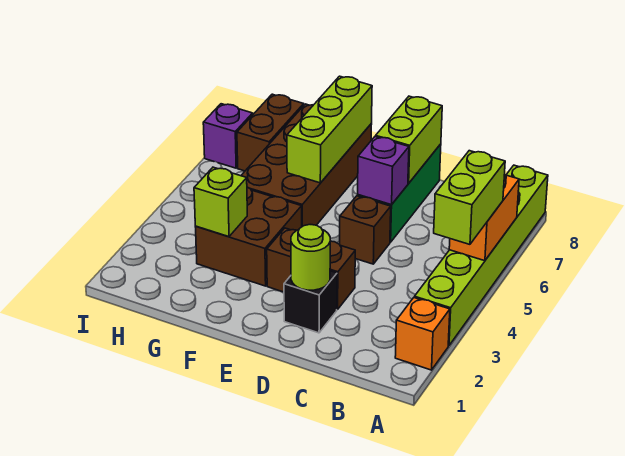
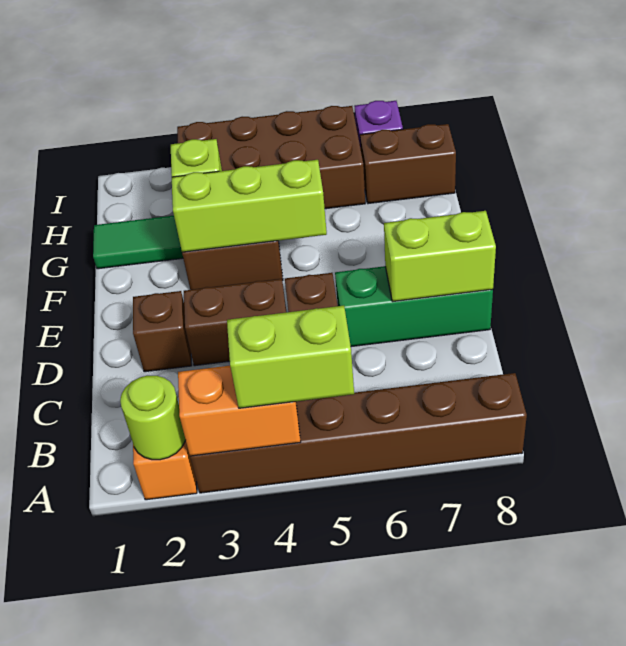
lime brick A3:A8 level 1 -> brown brick A3:A8 level 1
orange brick A5:A6 level 2 -> orange brick A3:A4 level 2
black brick D2 level 1 -> brown brick D2 level 1
lime round brick D2 level 2 -> lime round brick A2 level 2
brown brick D3:E3 level 1 -> brown brick D3:D4 level 1
purple brick D6 level 2 -> none
brown brick F5:G8 level 1 -> brown brick H3:I6 level 1
lime brick F6:F8 level 2 -> lime brick F3:F5 level 2
none -> green tile G1:G2 level 1

